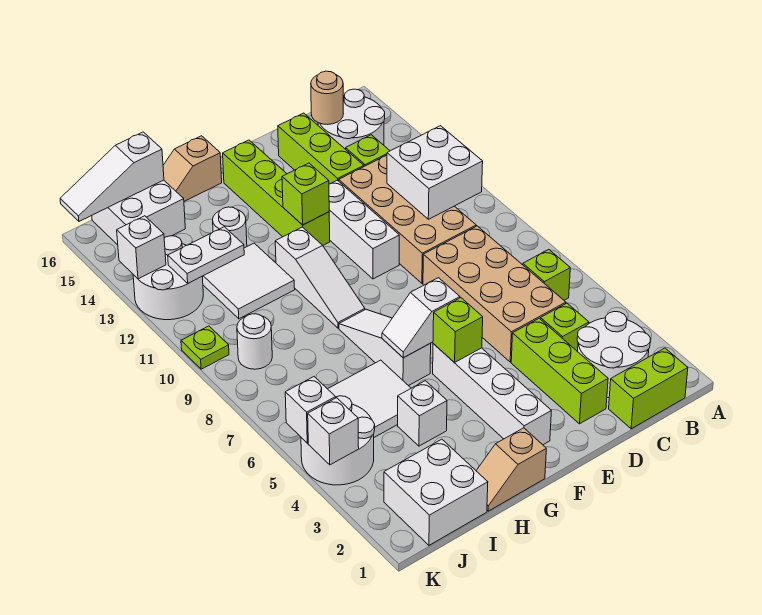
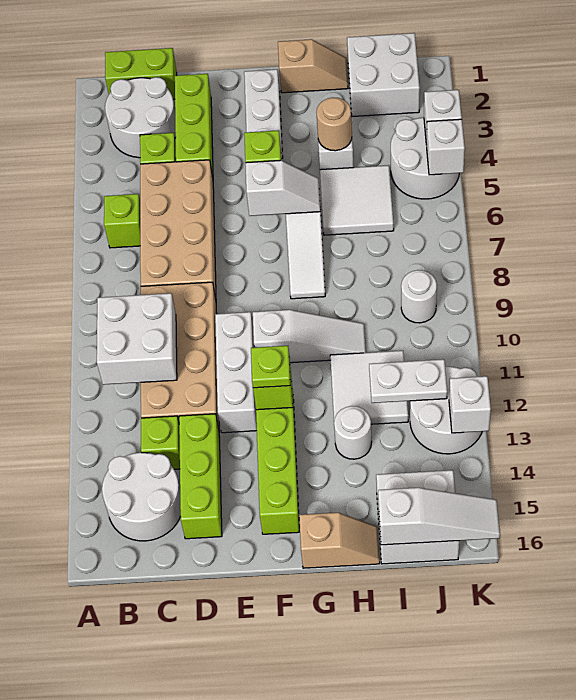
tan round brick C15 level 2 -> tan round brick H4 level 2
white slope G9:G11 level 1 top 11 -> white slope F10:H10 level 1 top F
lime plate K10 level 1 -> lime plate F12 level 3

